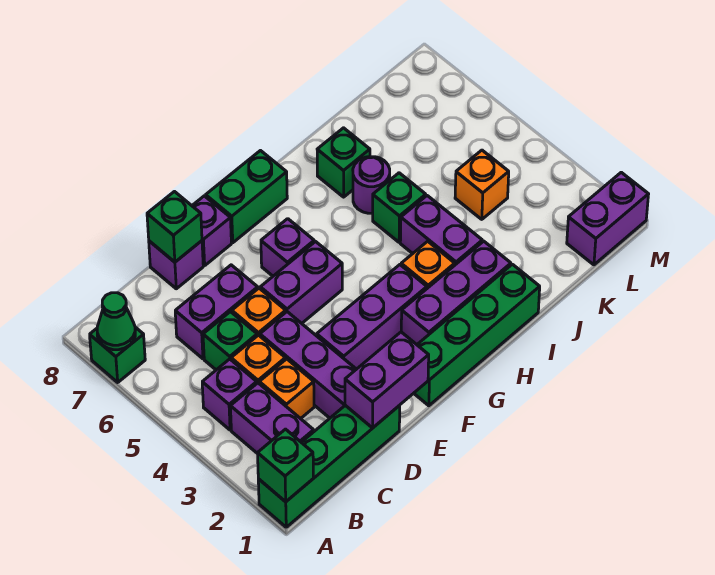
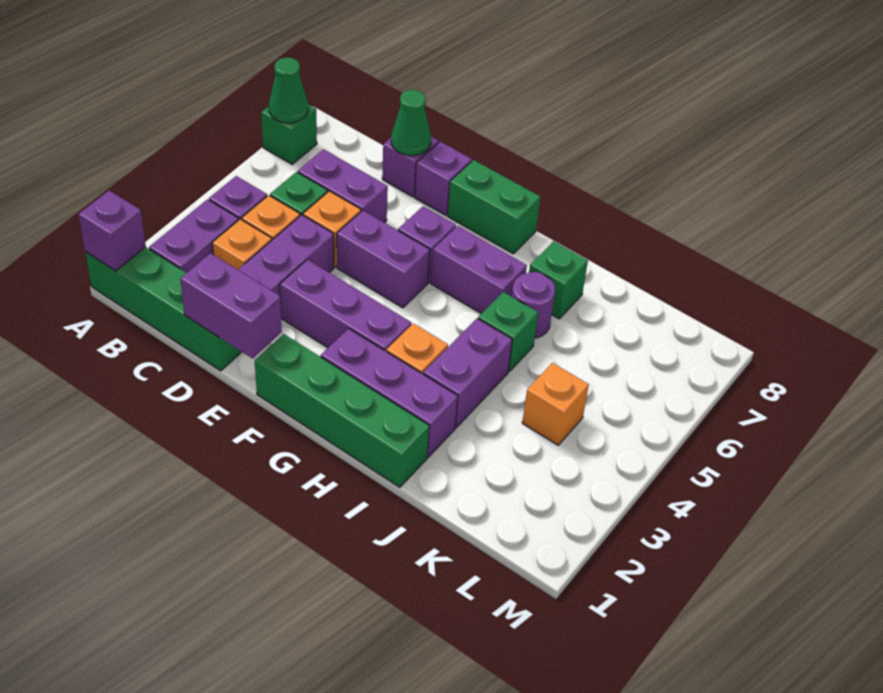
green brick A1 level 2 -> purple brick A1 level 2
green brick D8 level 2 -> green cone D8 level 2
purple brick L1:M1 level 1 -> purple brick G6:H6 level 1

